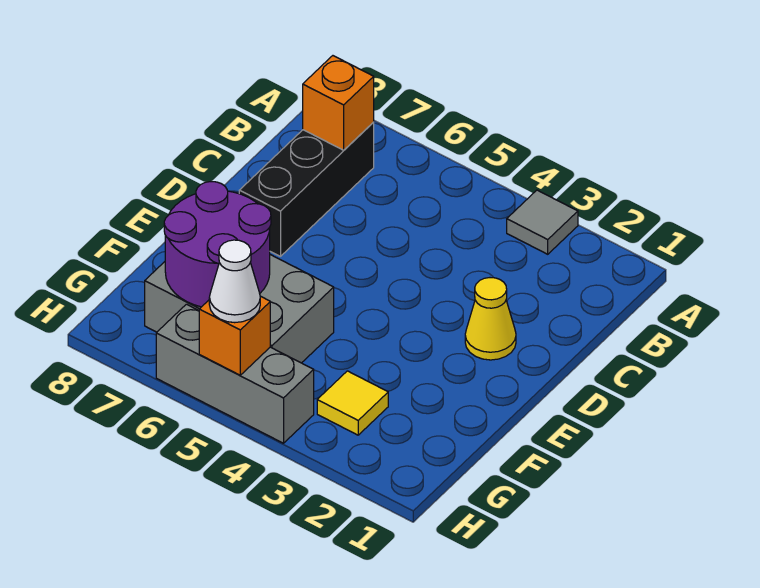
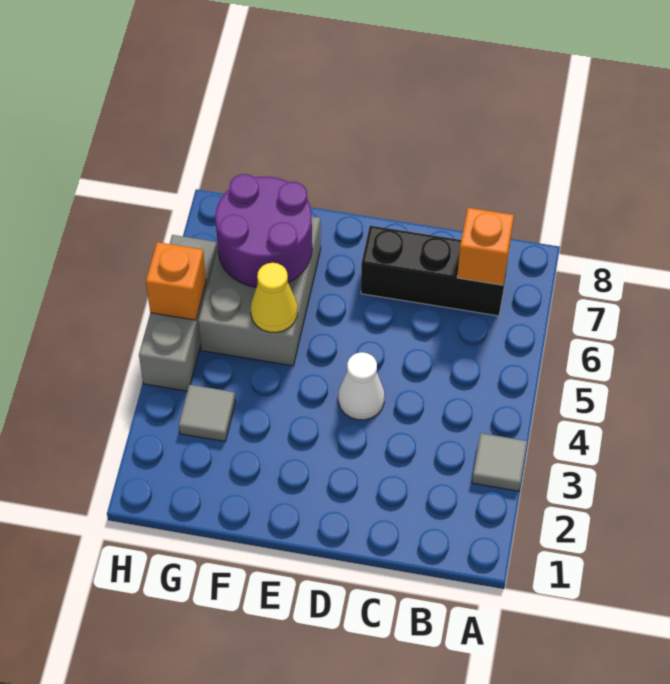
yellow cone D2 level 1 -> yellow cone F5 level 2
yellow tile G3 level 1 -> grey tile G3 level 1
white cone H5 level 3 -> white cone D4 level 1

